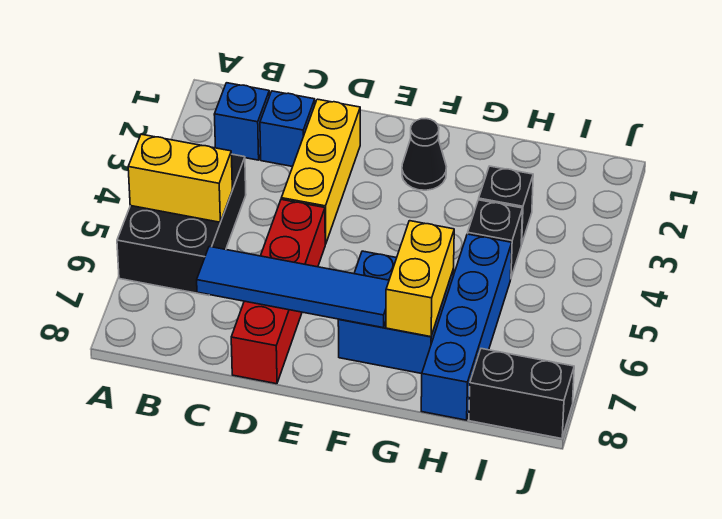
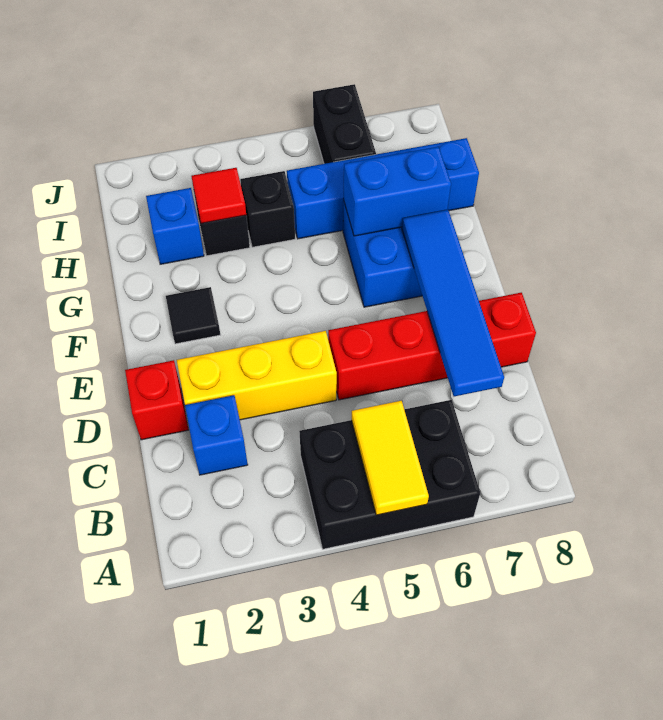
yellow brick A5:B5 level 2 -> yellow tile A5:B5 level 2
blue brick B2 level 1 -> blue brick H2 level 1
none -> red brick D1 level 1
black cone F2 level 1 -> black tile F2 level 1
yellow brick G6:G7 level 2 -> blue brick G6:G7 level 2
none -> red tile H3 level 2
black brick I8:J8 level 1 -> black brick I6:J6 level 1

